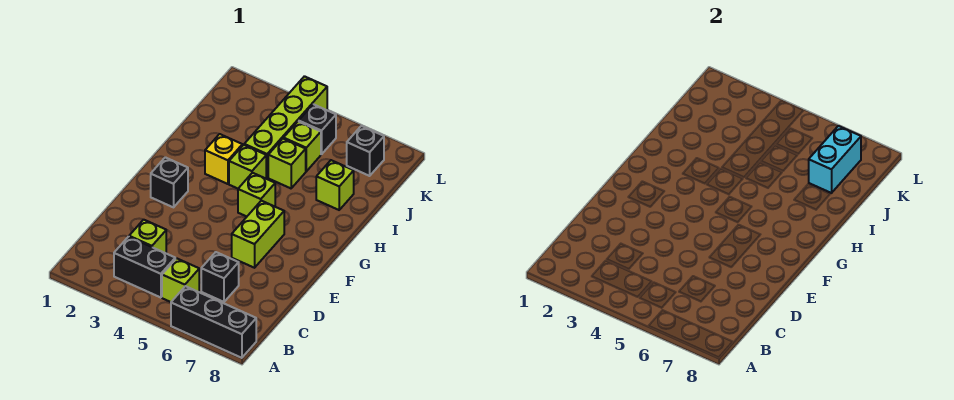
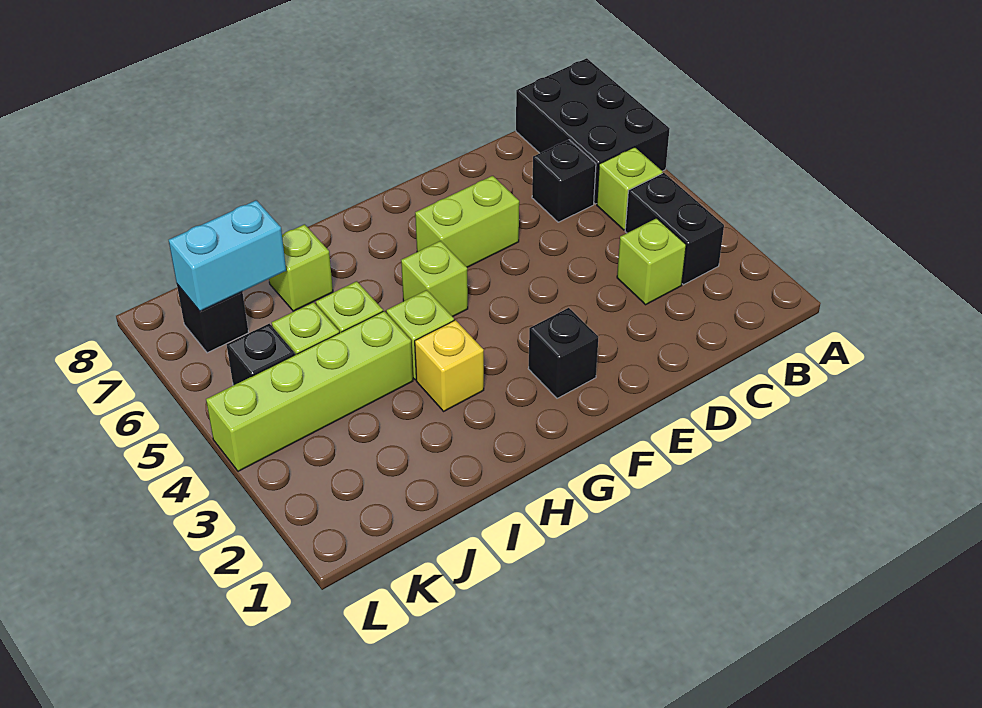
black brick A6:A8 level 1 -> black brick A6:B8 level 1

